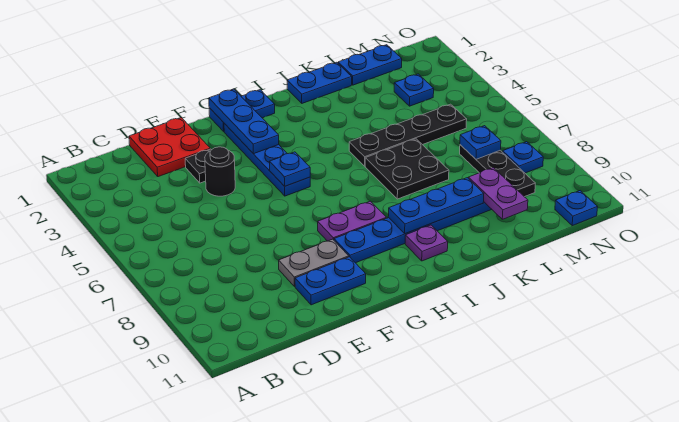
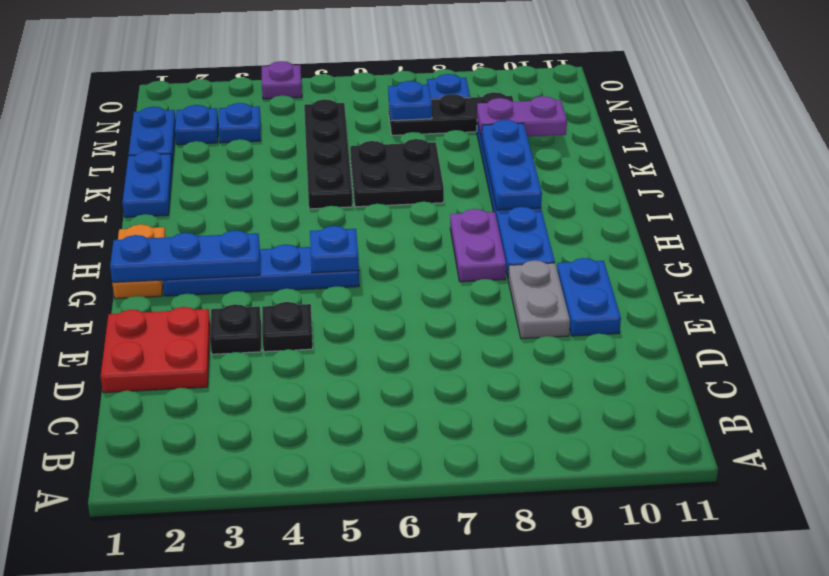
black round brick E4 level 1 -> black plate E4 level 1
blue plate G1:H1 level 1 -> orange plate G1:H1 level 1
purple plate I10 level 1 -> purple plate O4 level 1
blue plate N11 level 1 -> blue plate M2 level 1

